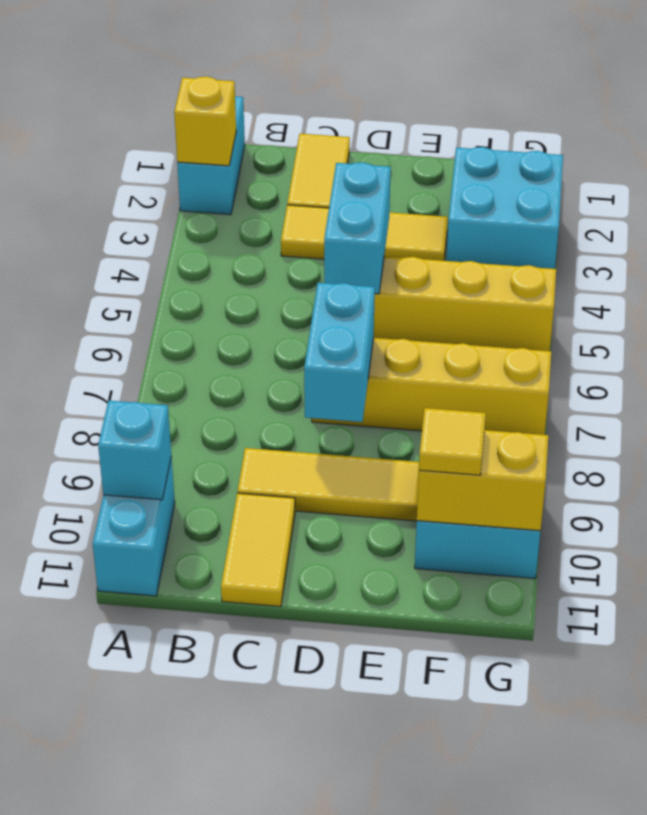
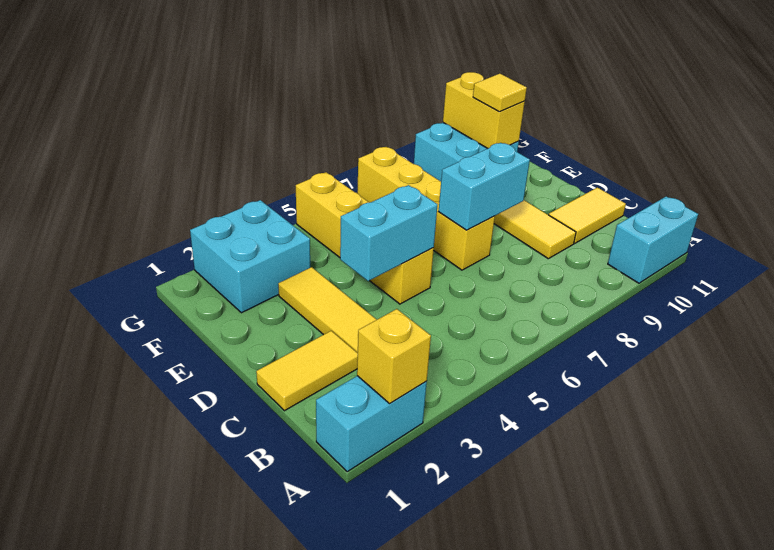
cyan brick A10 level 2 -> none

